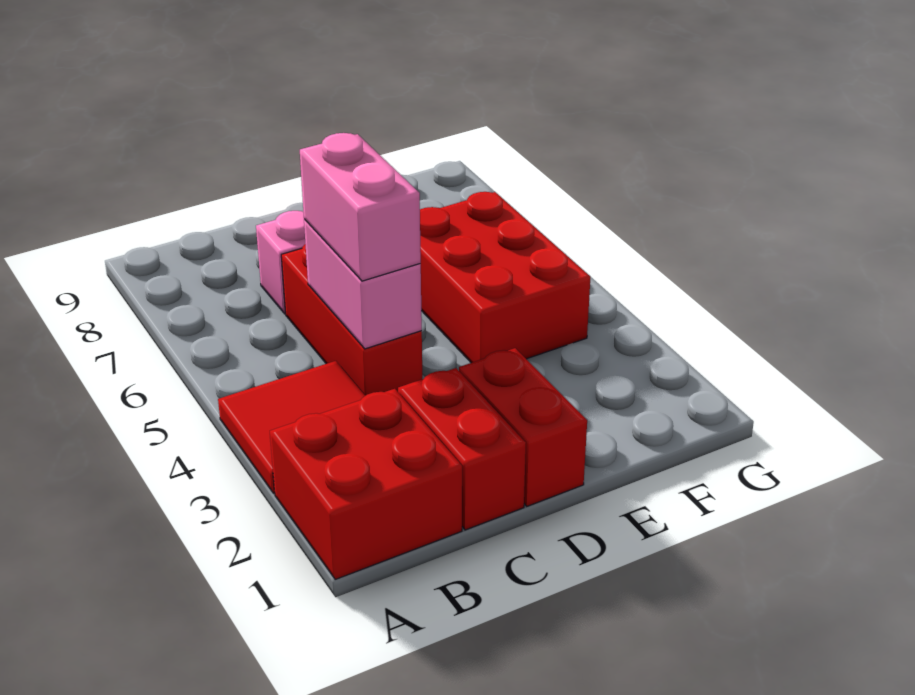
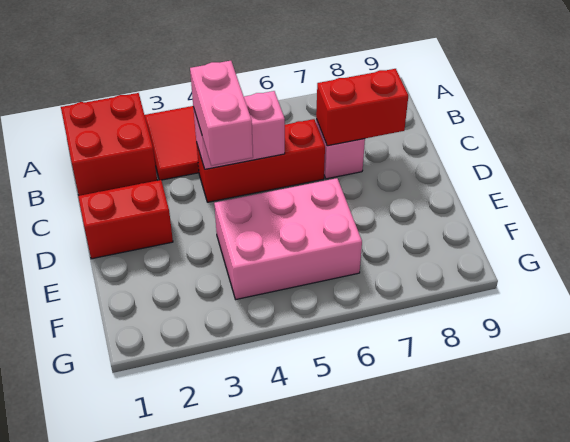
red brick C1:C2 level 1 -> red brick C7:C8 level 2
pink brick C4:C5 level 3 -> pink brick C4:D4 level 3
red brick E4:F6 level 1 -> pink brick E4:F6 level 1

